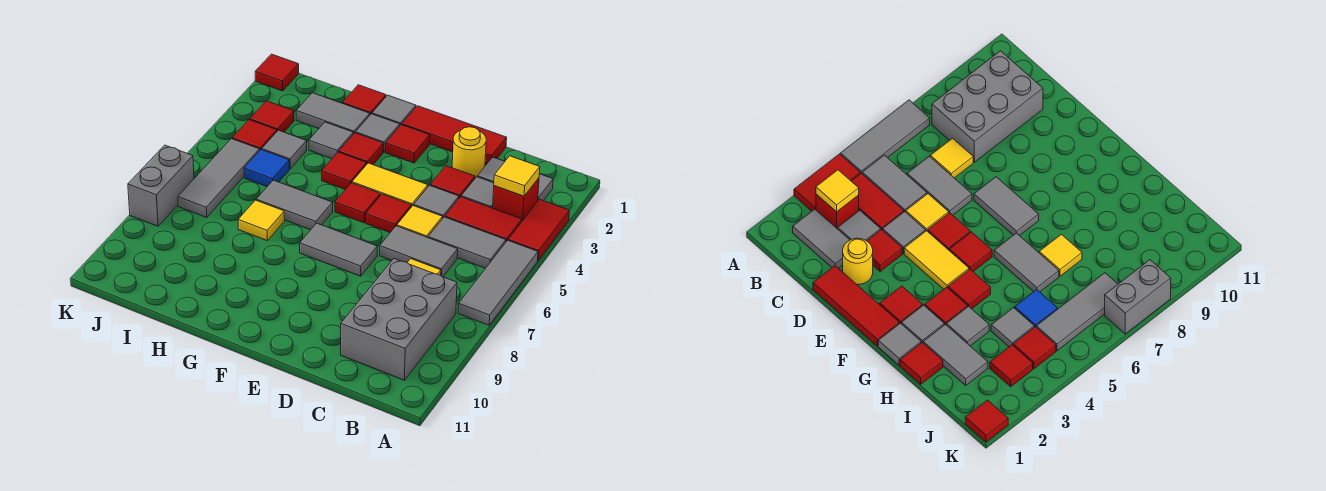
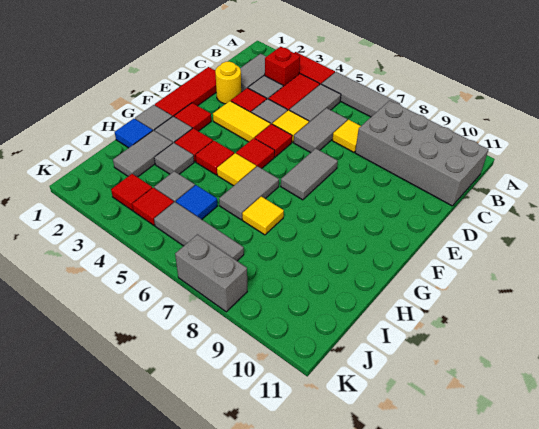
yellow tile B3 level 2 -> yellow tile G5 level 1
grey brick B8:C10 level 1 -> grey brick B8:C11 level 1
yellow tile E4:F4 level 1 -> yellow tile E3:E4 level 1
red tile H1 level 1 -> blue tile H1 level 1
red tile K1 level 1 -> none

